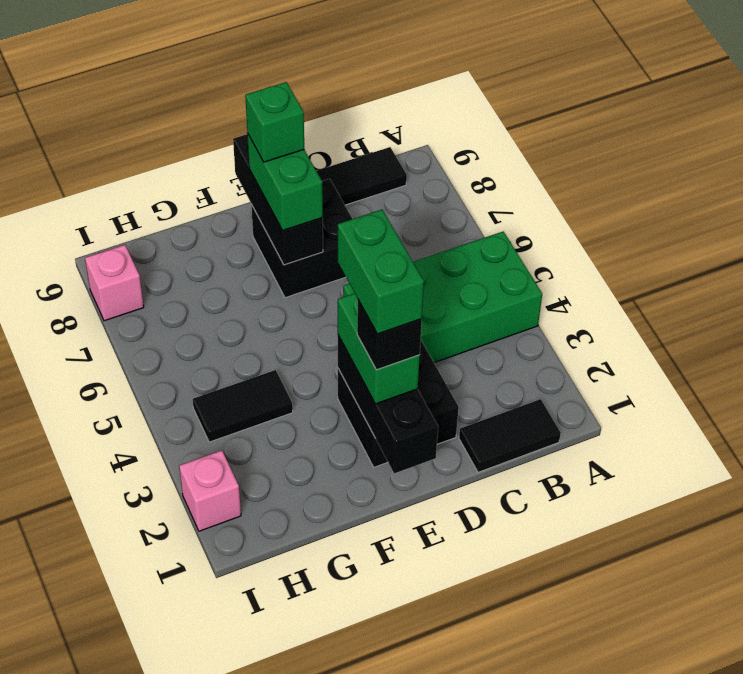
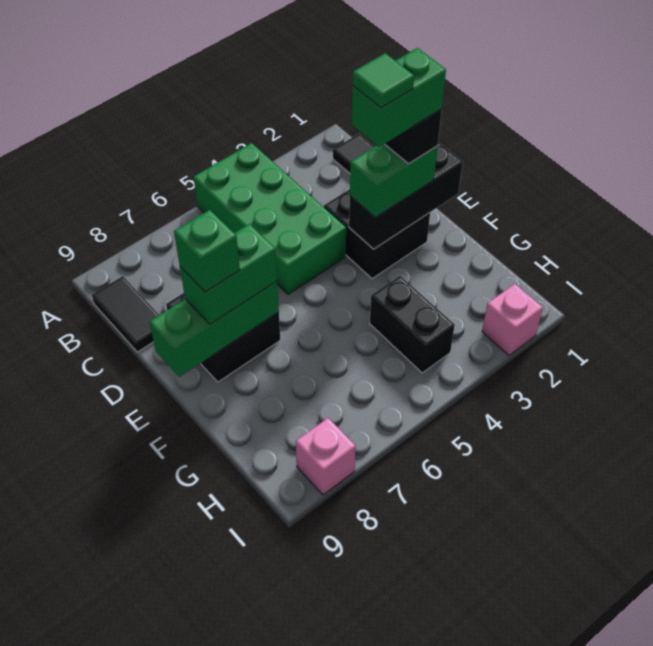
none -> green tile E3 level 6
black brick E7:E9 level 2 -> green brick E7:E9 level 2
black tile G4:H4 level 1 -> black brick G4:H4 level 1

